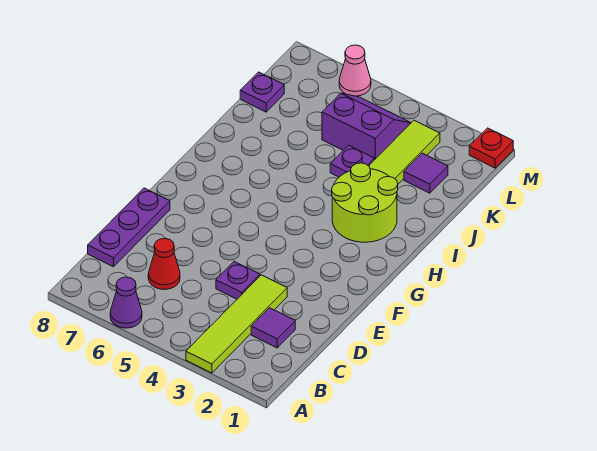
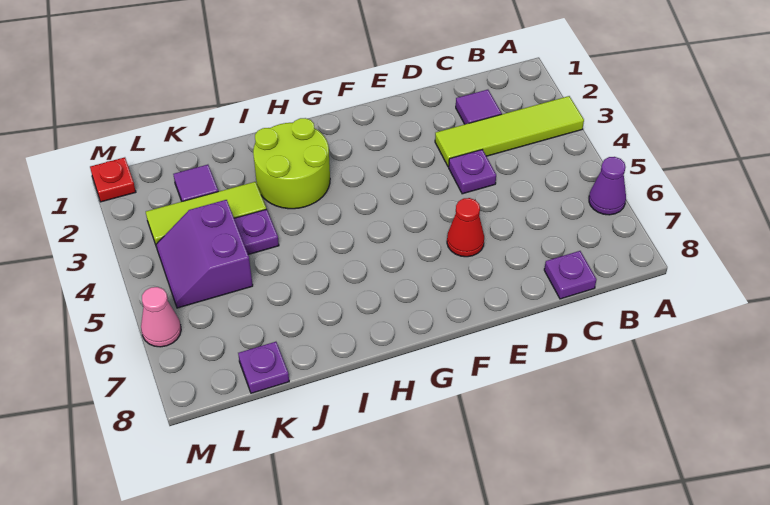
red cone C6 level 1 -> red cone E6 level 1
purple plate C8:E8 level 1 -> purple plate C8 level 1

